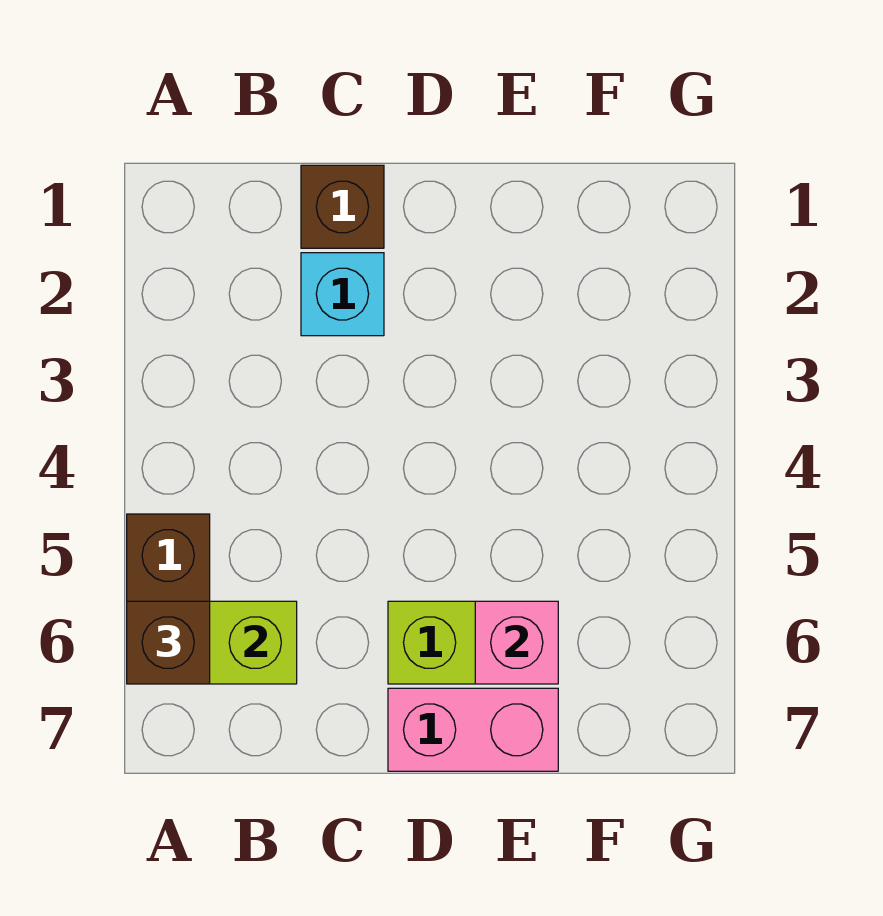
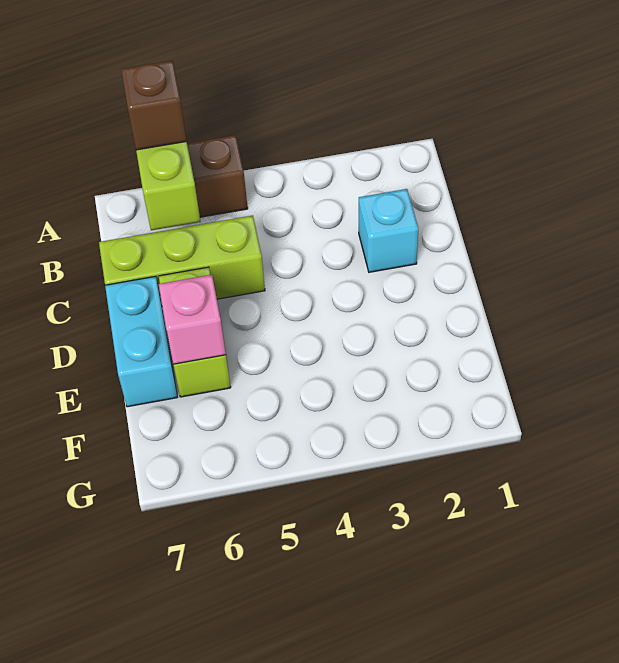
brown brick C1 level 1 -> none
none -> lime brick C5:C7 level 1
pink brick D7:E7 level 1 -> cyan brick D7:E7 level 1

